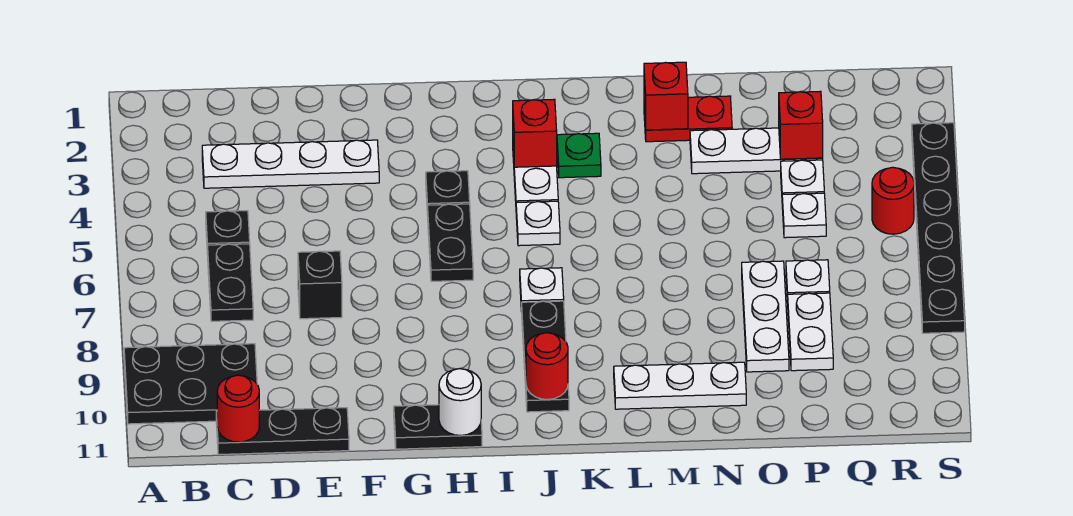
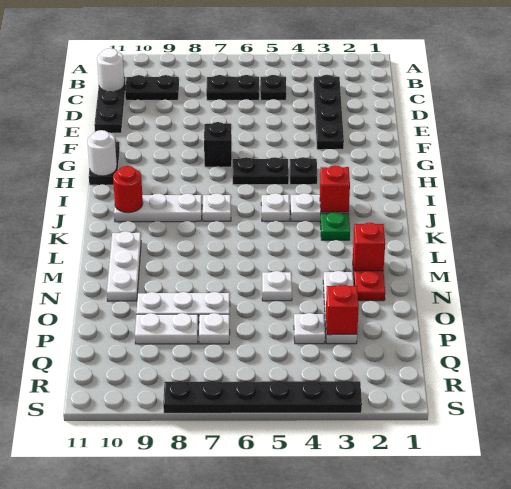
black plate A9:C10 level 1 -> black plate C9:C10 level 1
white plate C3:F3 level 1 -> black plate C3:F3 level 1
red round brick C11 level 2 -> white round brick C11 level 2
black brick E7 level 1 -> black brick G7 level 1
black plate J8:J10 level 1 -> white plate J8:J10 level 1
white plate P5 level 1 -> white plate N5 level 1
red round brick R5 level 1 -> none

